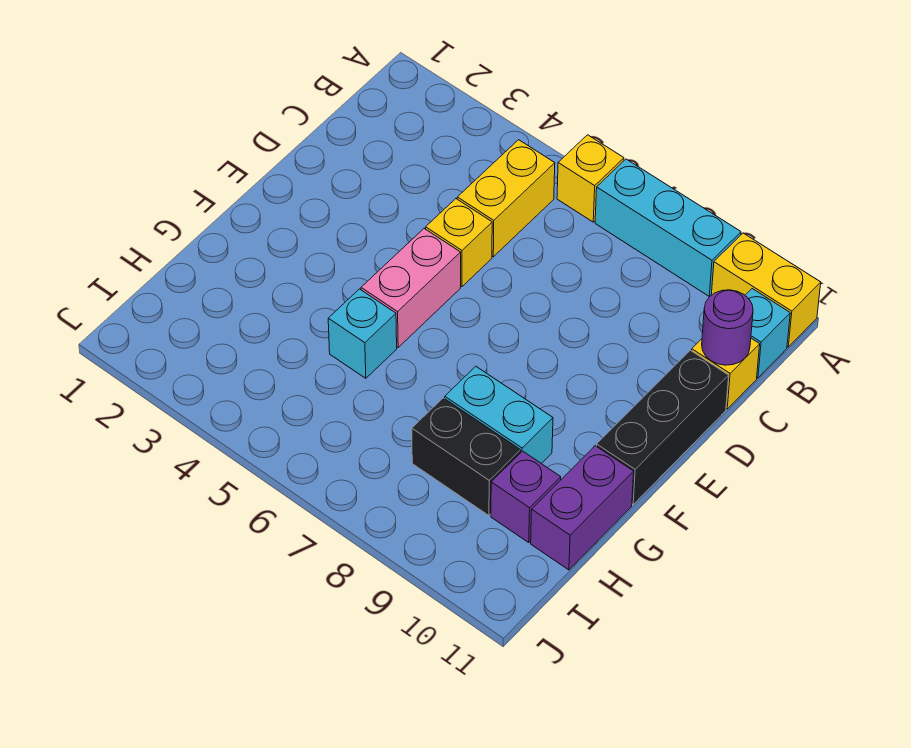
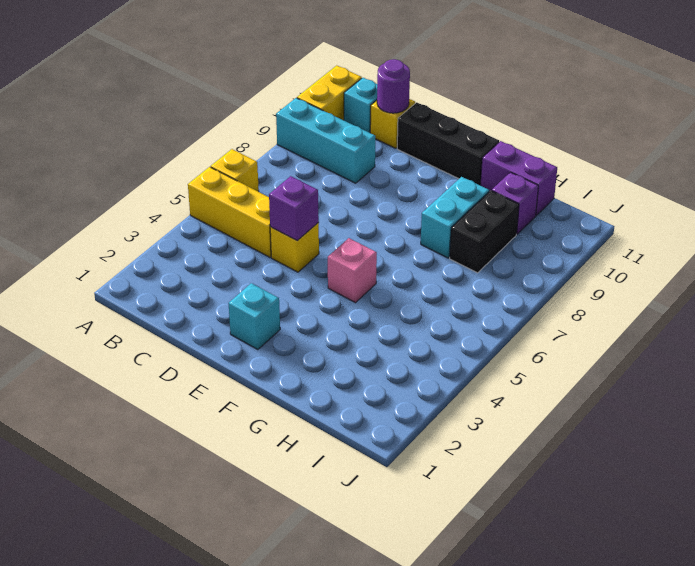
cyan brick A7:A9 level 1 -> cyan brick A9:C9 level 1
yellow brick B5:C5 level 1 -> yellow brick A5:C5 level 1
none -> purple brick D5 level 2
pink brick E5:F5 level 1 -> pink brick F5 level 1
cyan brick G5 level 1 -> cyan brick E2 level 1

